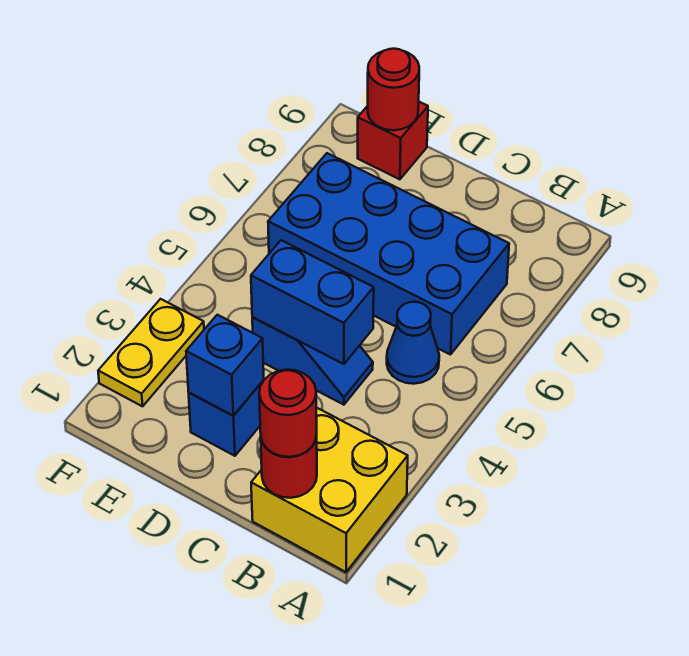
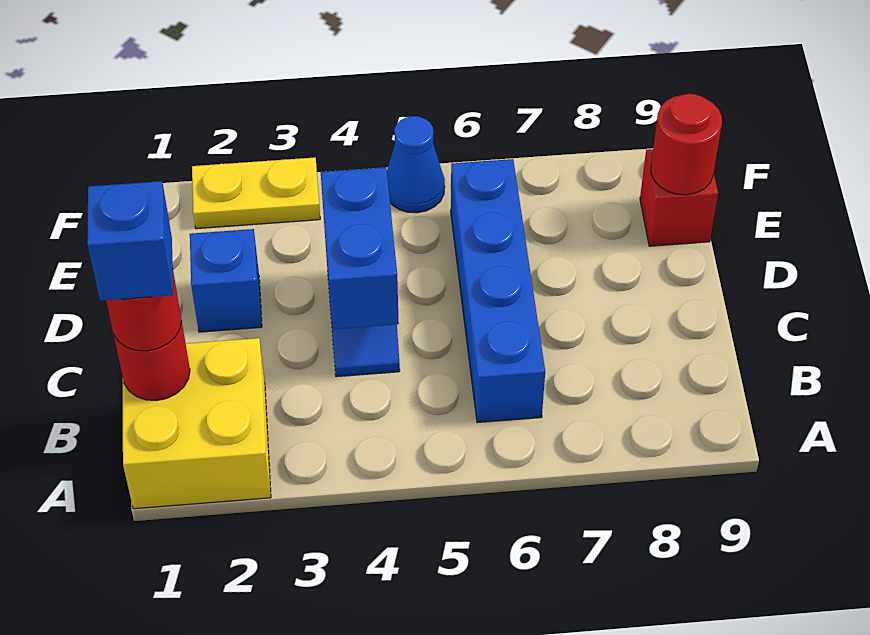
blue cone B5 level 1 -> blue cone F5 level 1
blue brick B6:E7 level 1 -> blue brick B6:E6 level 1
blue brick D2 level 2 -> blue brick B1 level 4

